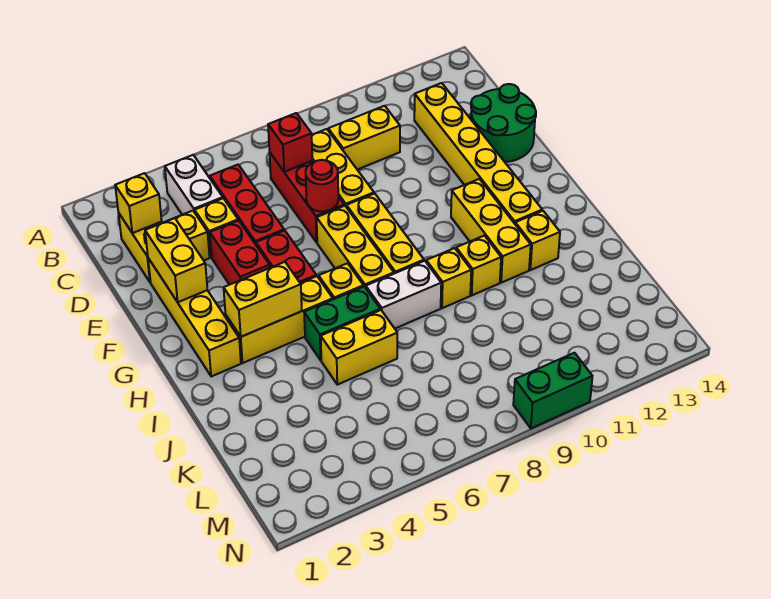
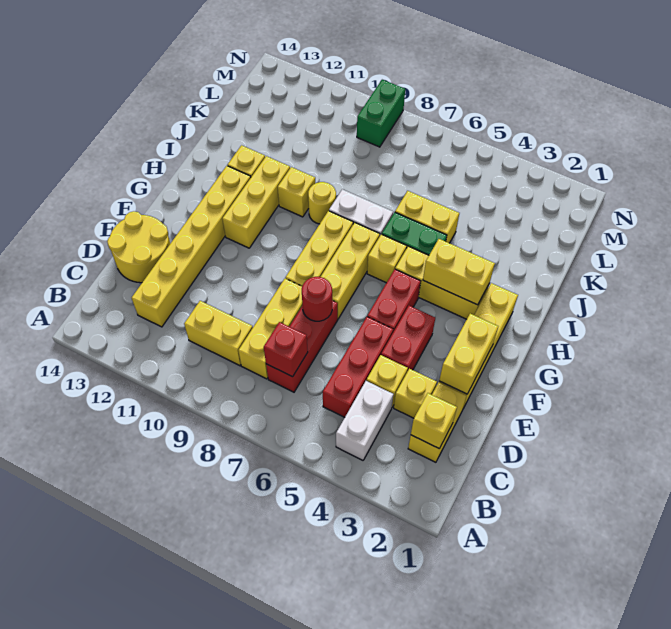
green round brick D13:E14 level 1 -> yellow round brick D13:E14 level 1
yellow brick I9 level 1 -> yellow round brick I9 level 1
green brick N9:N10 level 1 -> green brick M9:N9 level 1

